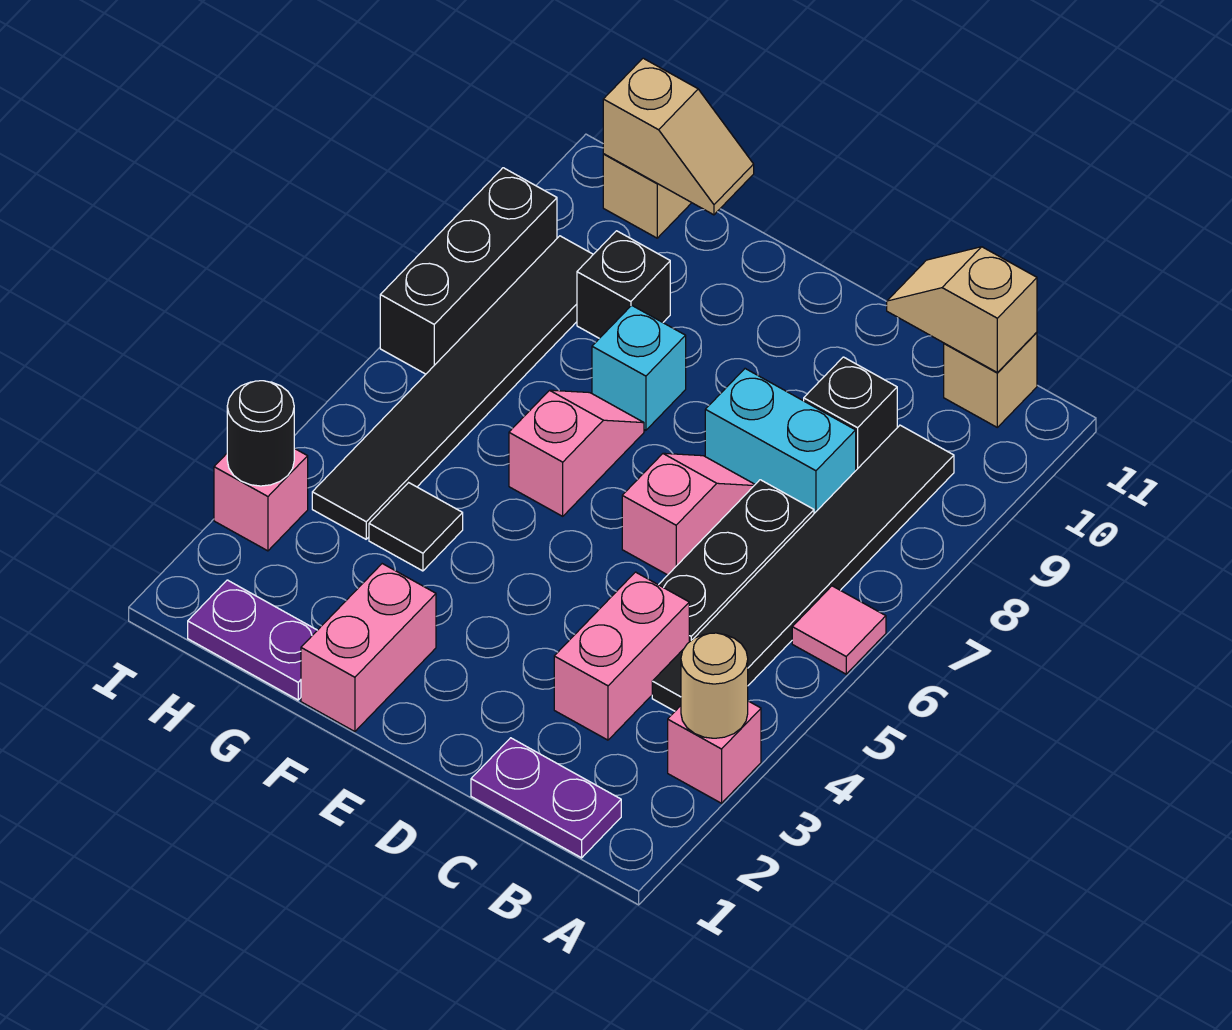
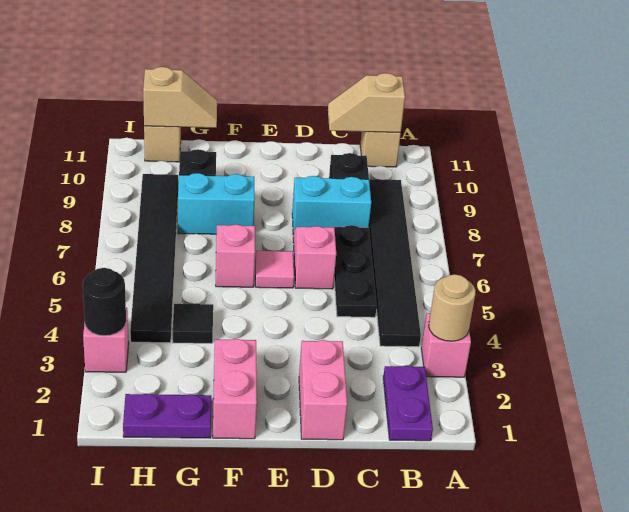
pink tile A6 level 1 -> pink tile E6 level 1
purple plate B1:C1 level 1 -> purple plate B1:B2 level 1
pink brick C3:C4 level 1 -> pink brick D1:D2 level 1
cyan brick F8 level 1 -> cyan brick F8:G8 level 1
black brick I7:I9 level 1 -> none

